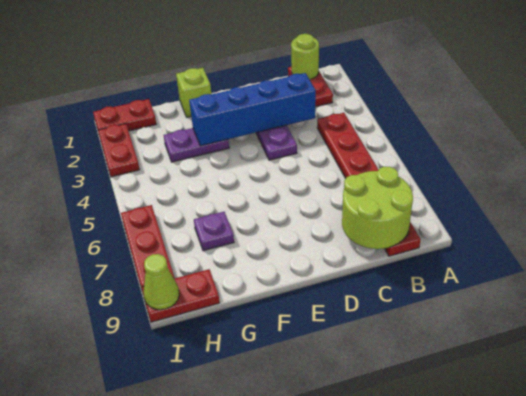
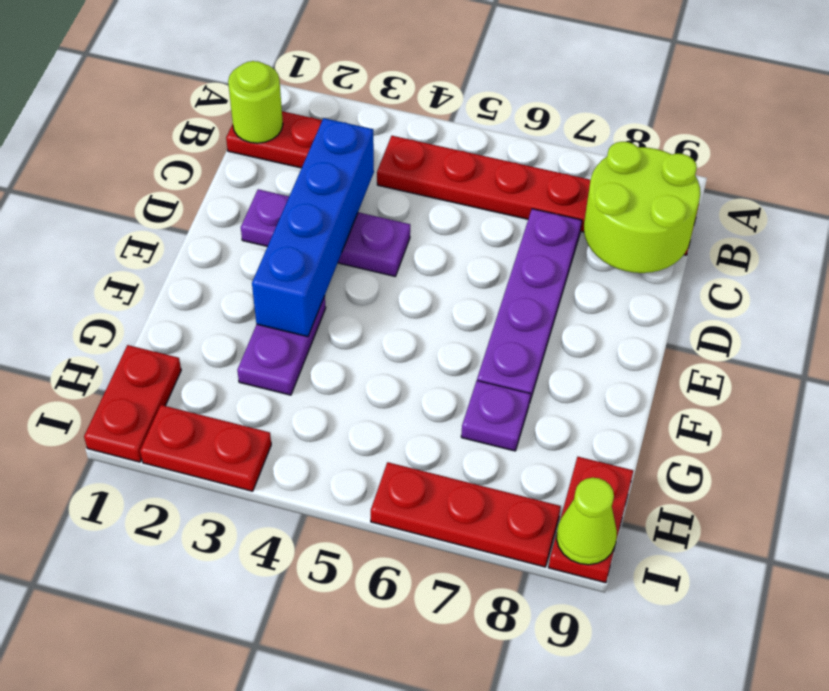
none -> purple plate C7:F7 level 1
lime brick F1 level 1 -> none

